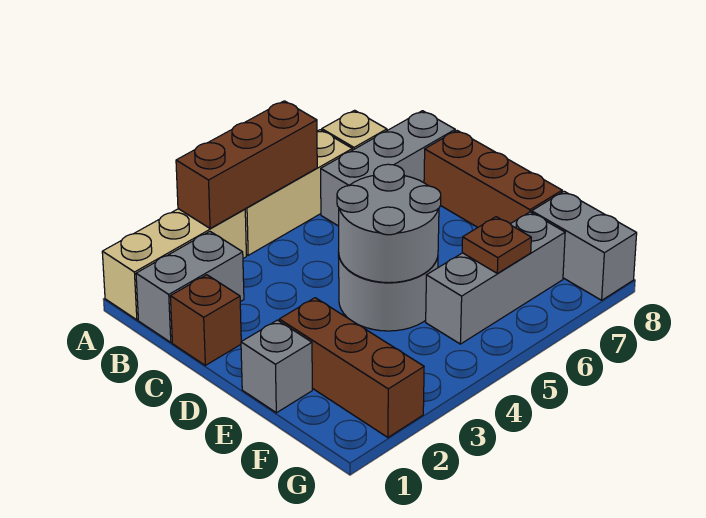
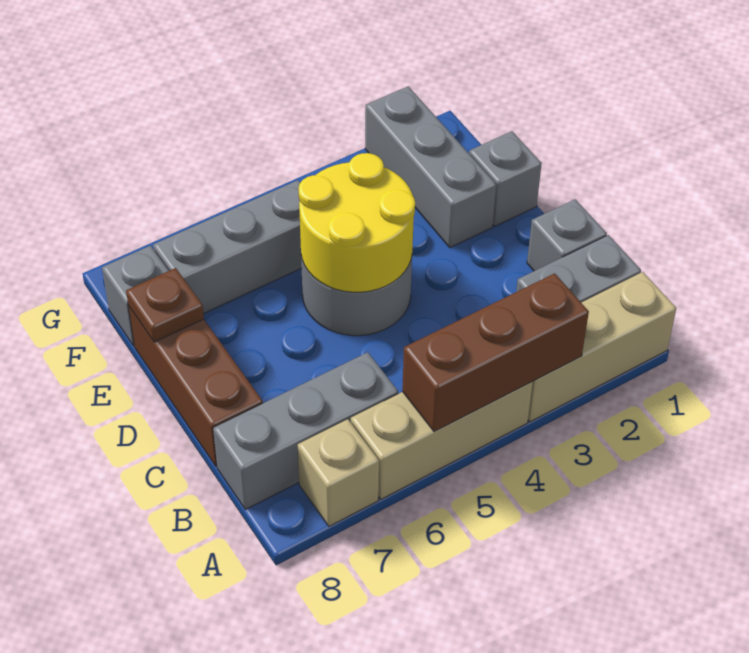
brown brick C1 level 1 -> grey brick C1 level 1
grey round brick D4:E5 level 2 -> yellow round brick D4:E5 level 2
brown brick E2:G2 level 1 -> grey brick E2:G2 level 1
brown plate F6 level 2 -> brown plate E8 level 2
grey brick F8:G8 level 1 -> grey brick F8 level 1

